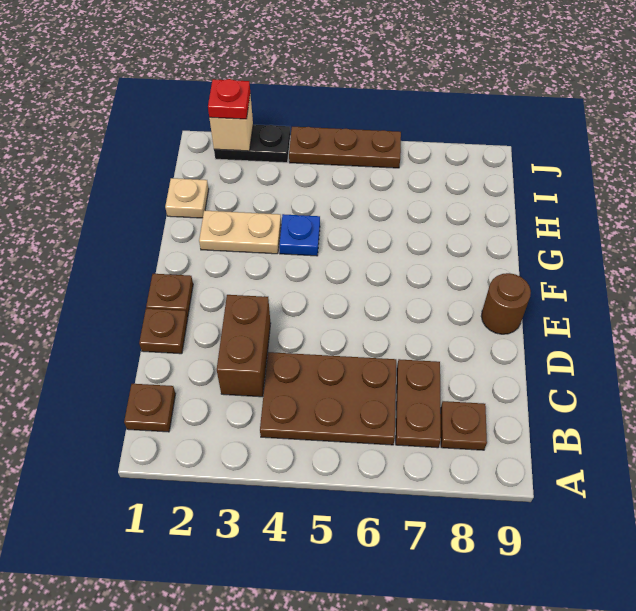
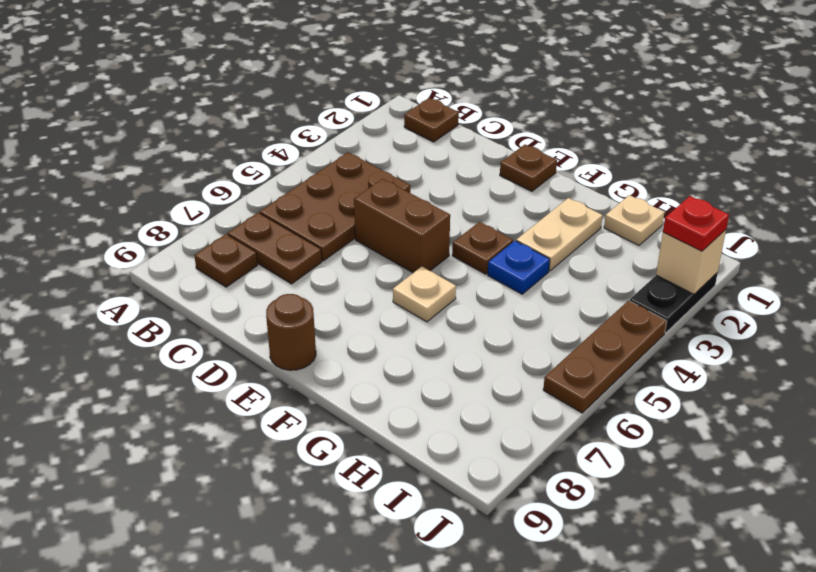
brown brick C3:D3 level 1 -> brown brick D5:E5 level 1
brown plate D1 level 1 -> brown plate F4 level 1
none -> tan plate F6 level 1

